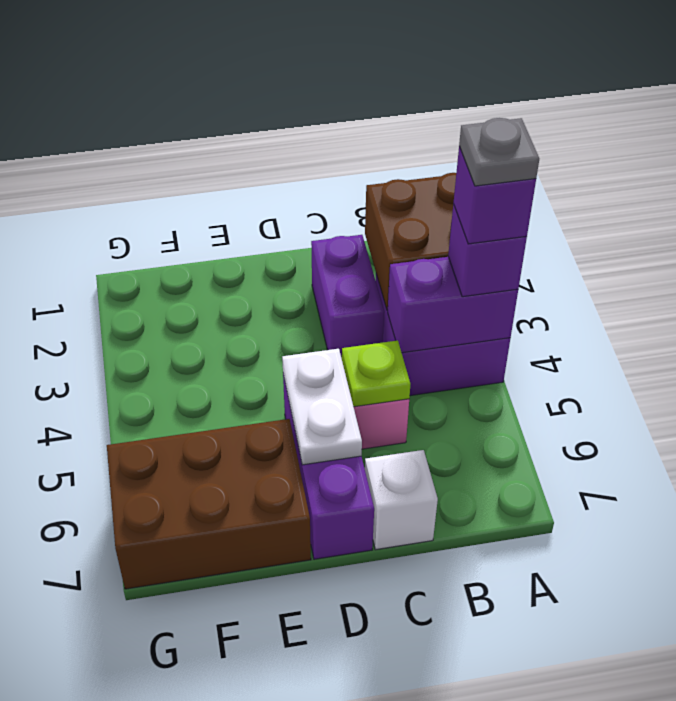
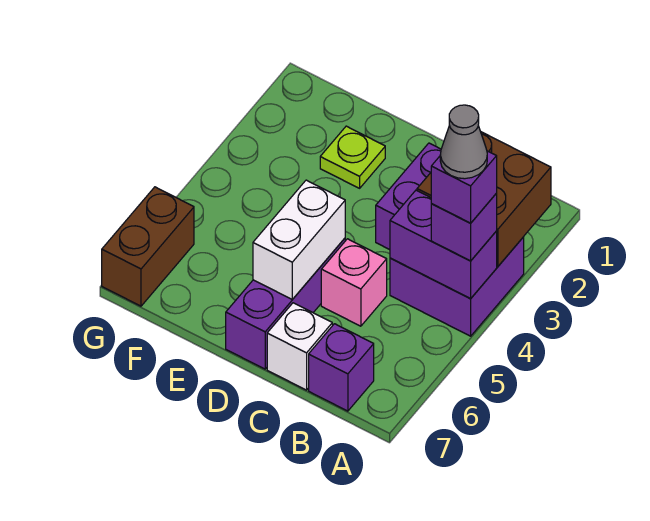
grey plate A4 level 5 -> grey cone A4 level 5
none -> purple brick B7 level 1
lime plate C5 level 2 -> lime plate E2 level 1
white plate D5:D6 level 2 -> white brick D5:D6 level 2
brown brick E6:G7 level 1 -> brown brick G6:G7 level 1

